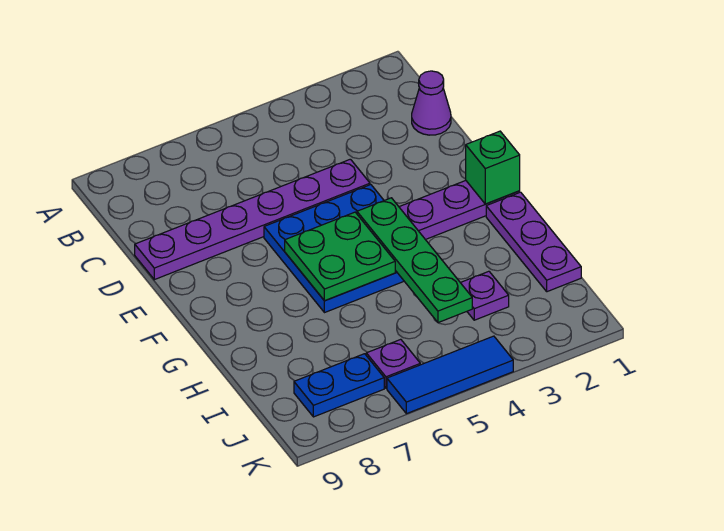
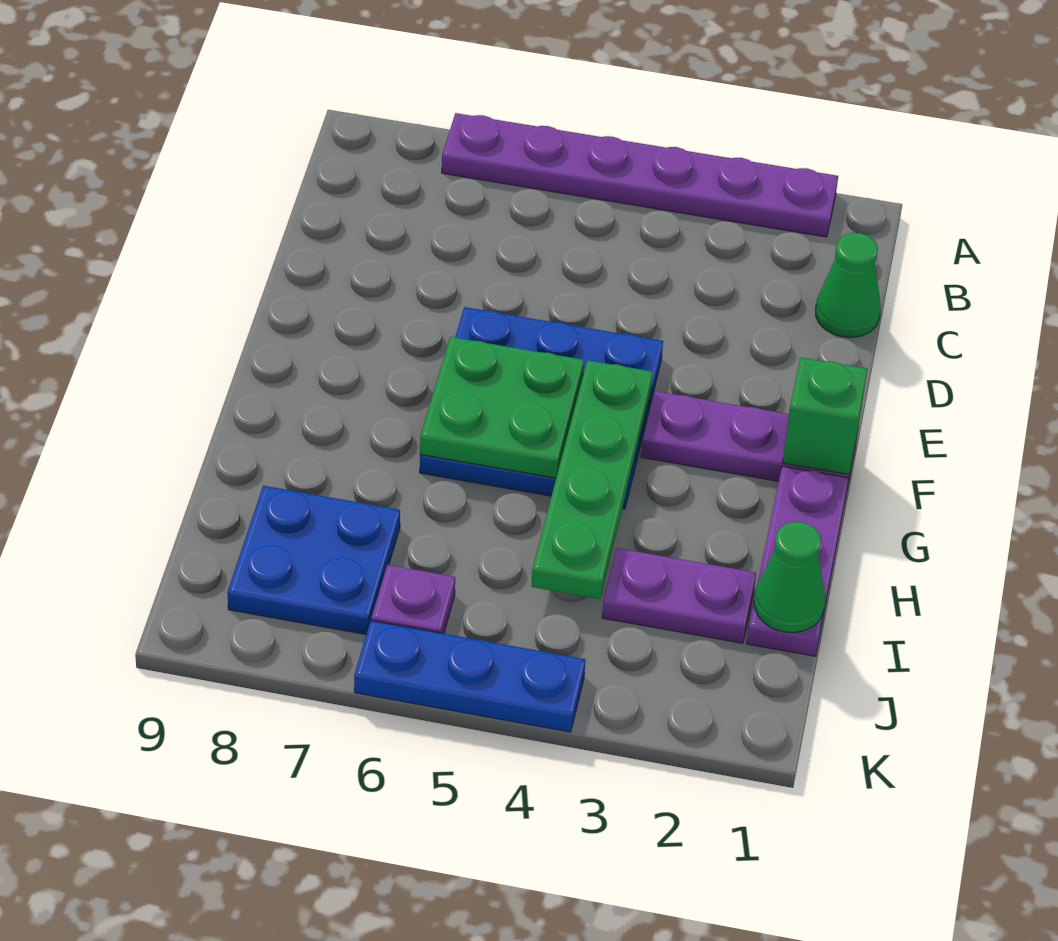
purple cone C1 level 1 -> green cone C1 level 1
purple plate D4:D9 level 1 -> purple plate A2:A7 level 1
none -> green cone I1 level 2
purple plate I3 level 1 -> purple plate I2:I3 level 1
blue plate J7:J8 level 1 -> blue plate I7:J8 level 1
blue tile K4:K6 level 1 -> blue plate K4:K6 level 1

